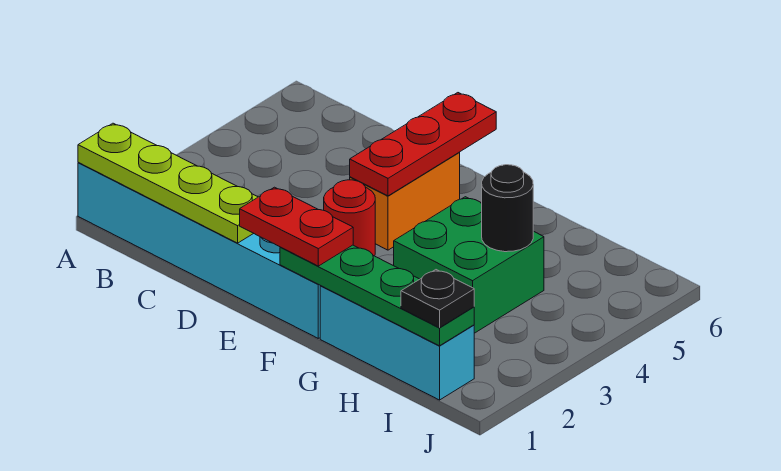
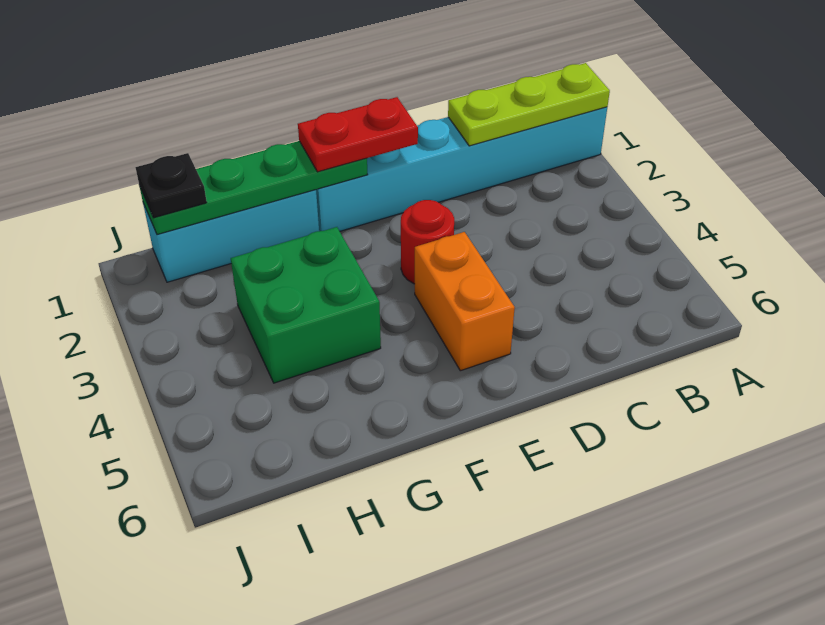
lime plate A1:D1 level 2 -> lime plate A1:C1 level 2
red plate E4:E6 level 2 -> none
black round brick H4 level 2 -> none

